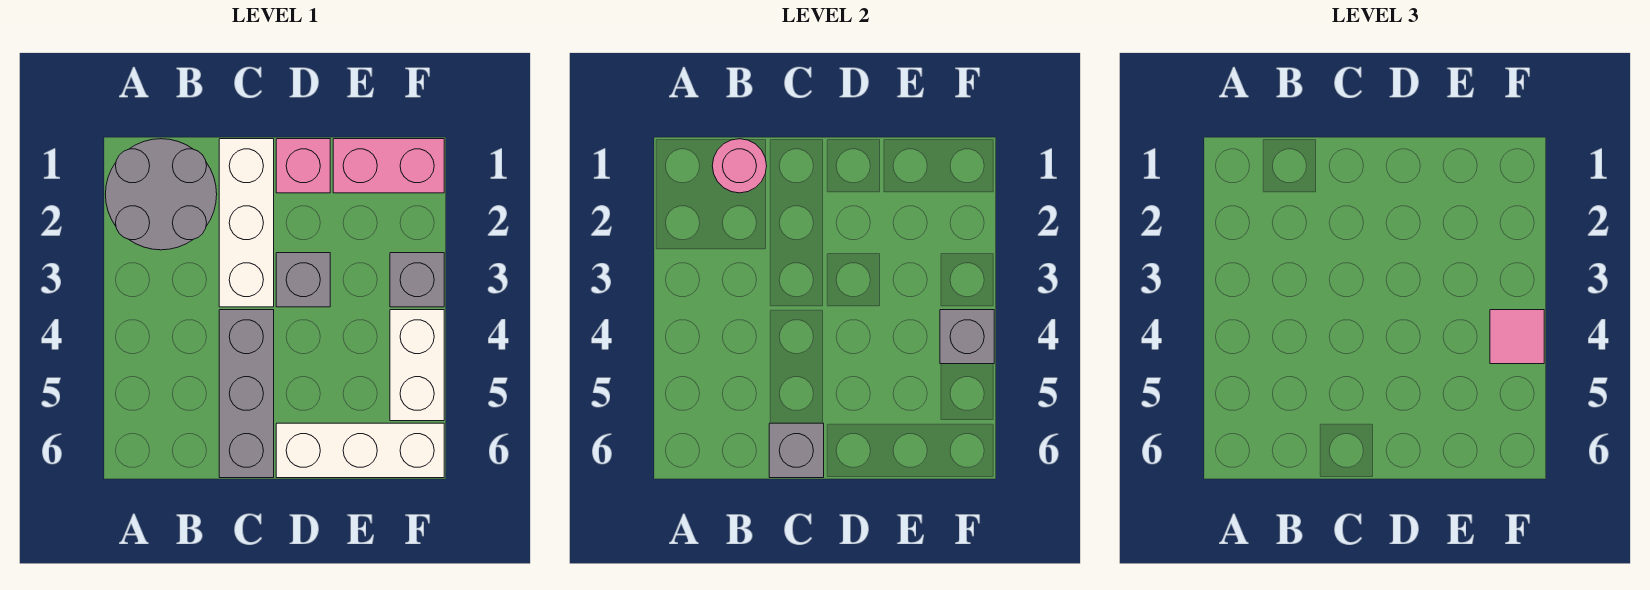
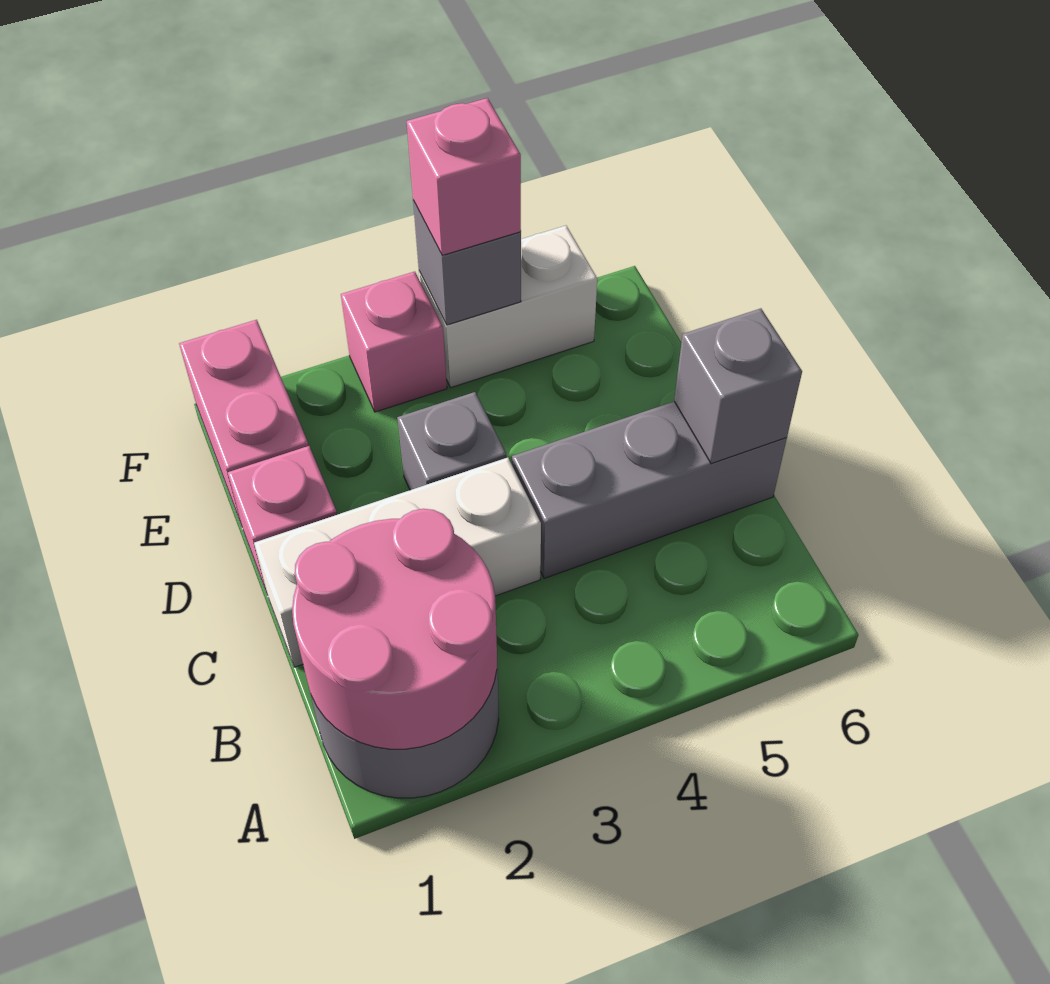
pink round brick B1 level 2 -> pink round brick A1:B2 level 2
white brick D6:F6 level 1 -> none
grey brick F3 level 1 -> pink brick F3 level 1
pink tile F4 level 3 -> pink brick F4 level 3

